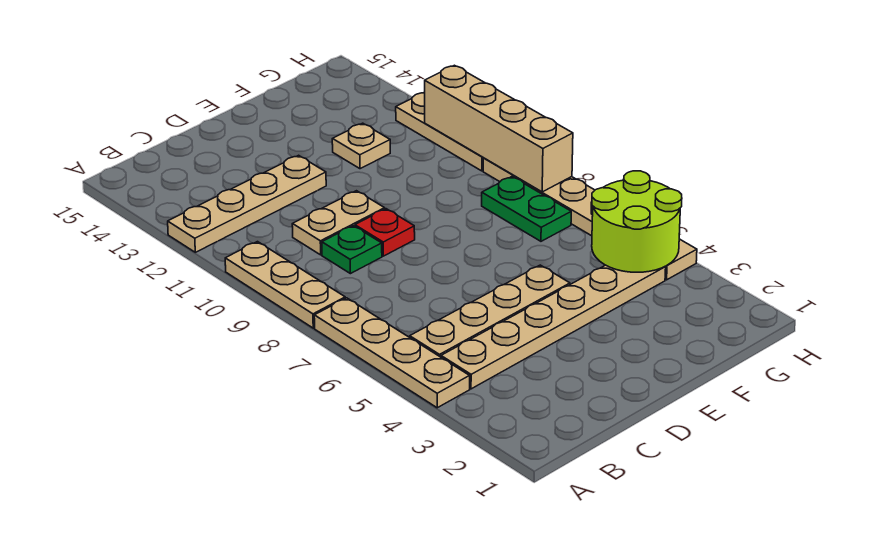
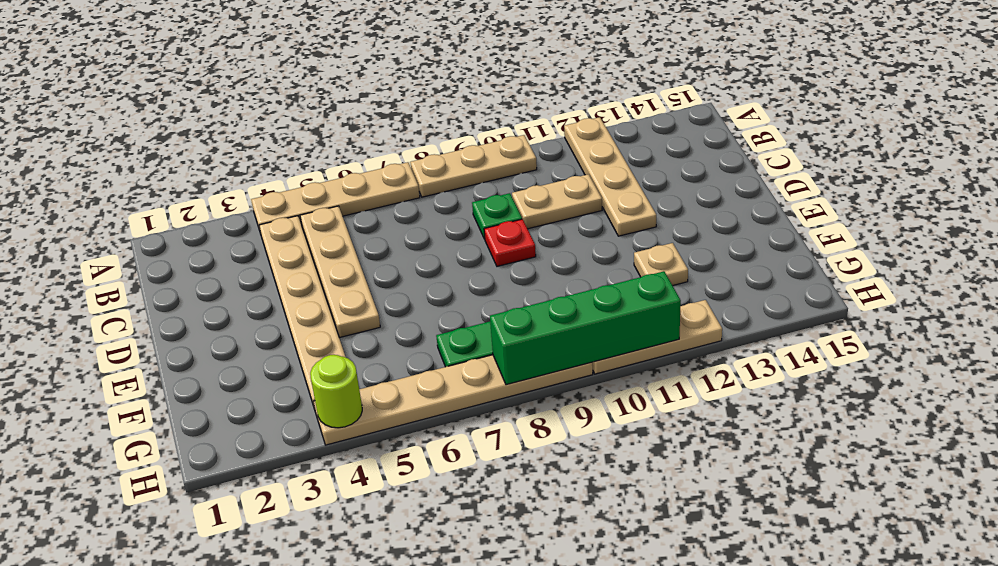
tan plate C10:D10 level 1 -> tan plate C10:C11 level 1
lime round brick G4:H5 level 2 -> lime round brick H4 level 2
tan brick H8:H11 level 2 -> green brick H8:H11 level 2

